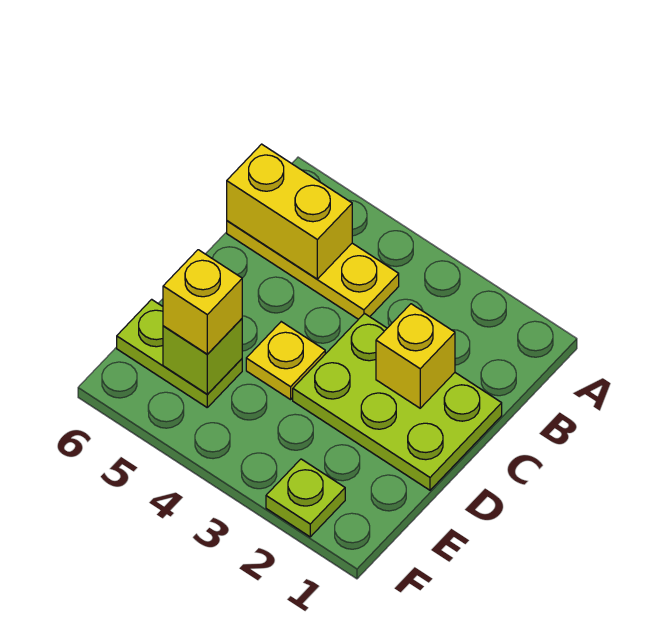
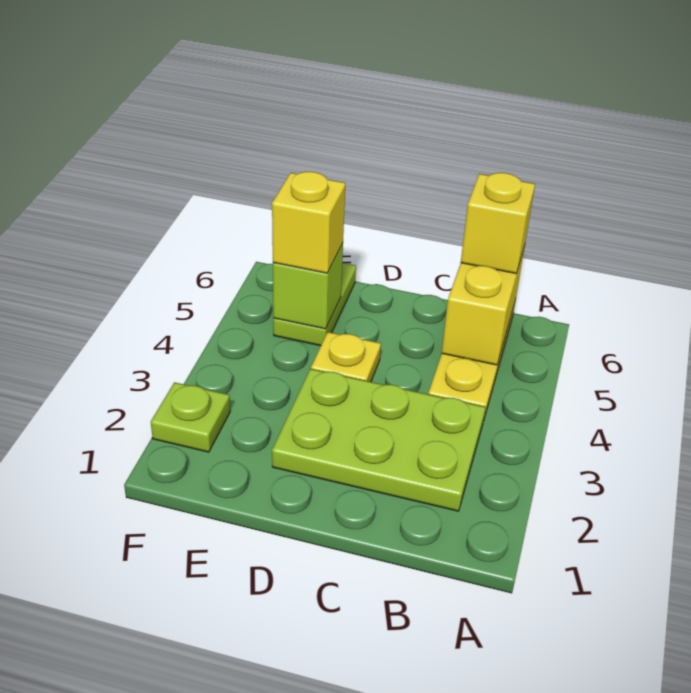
lime plate C1:D3 level 1 -> lime plate B2:D3 level 1
yellow brick C2 level 2 -> yellow brick B6 level 3

